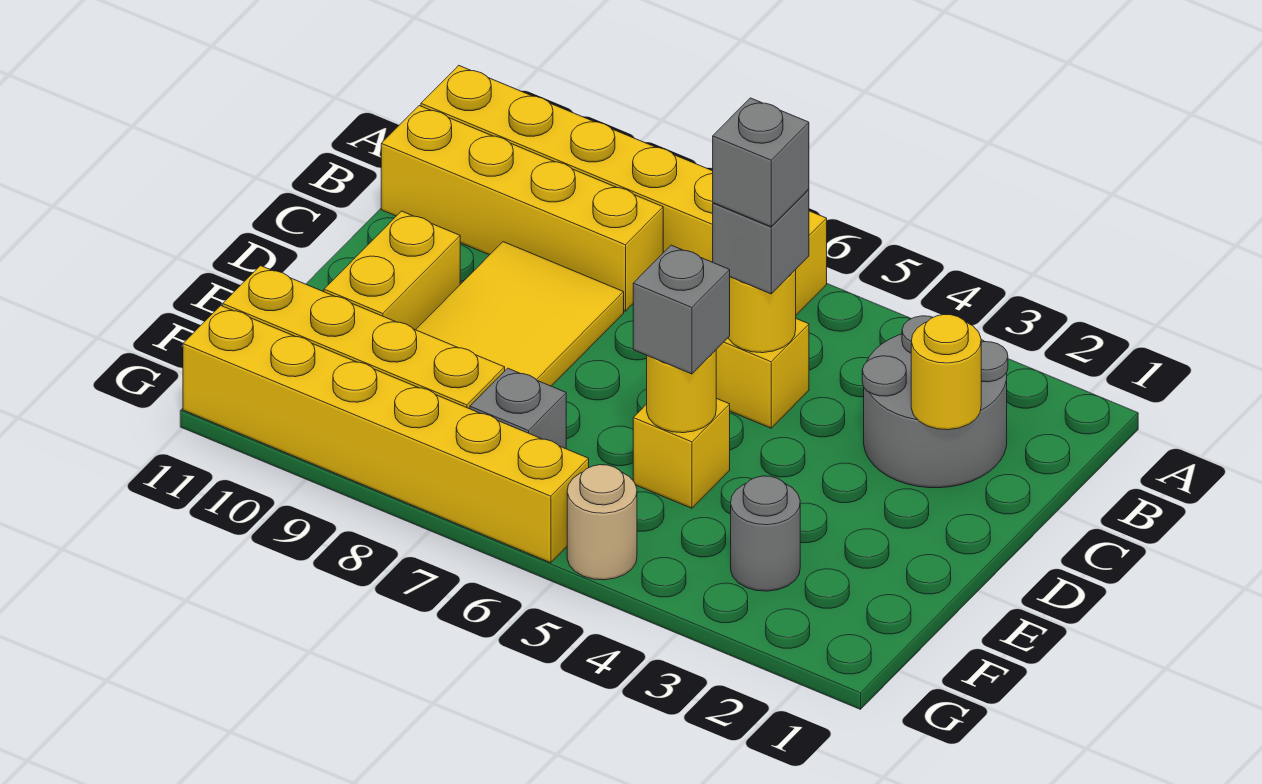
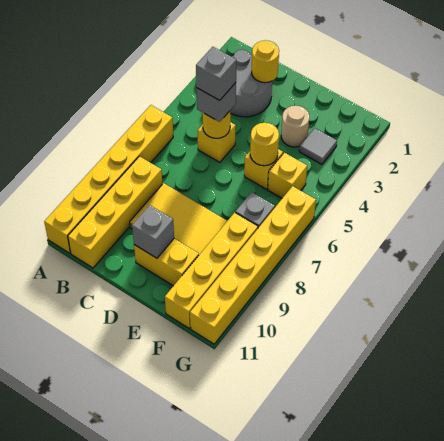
grey brick E5 level 3 -> grey brick D10 level 2
grey round brick F3 level 1 -> grey tile F3 level 1
none -> yellow brick F5 level 1
tan round brick G5 level 1 -> tan round brick E3 level 1

